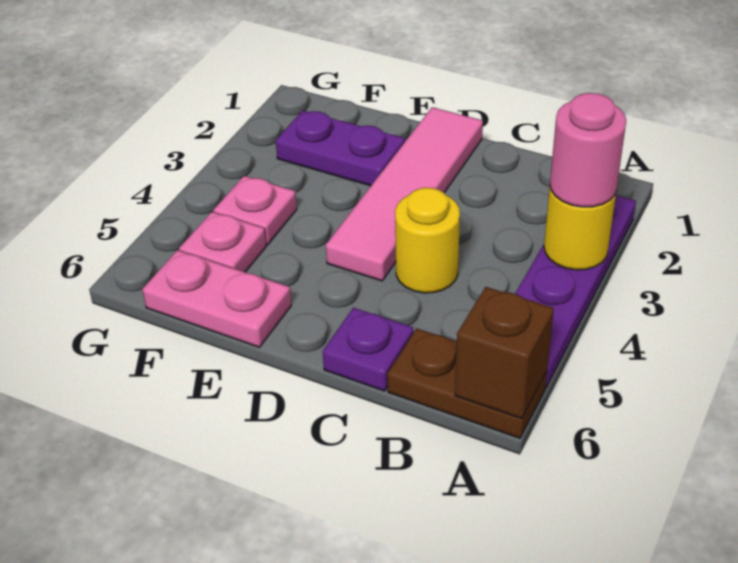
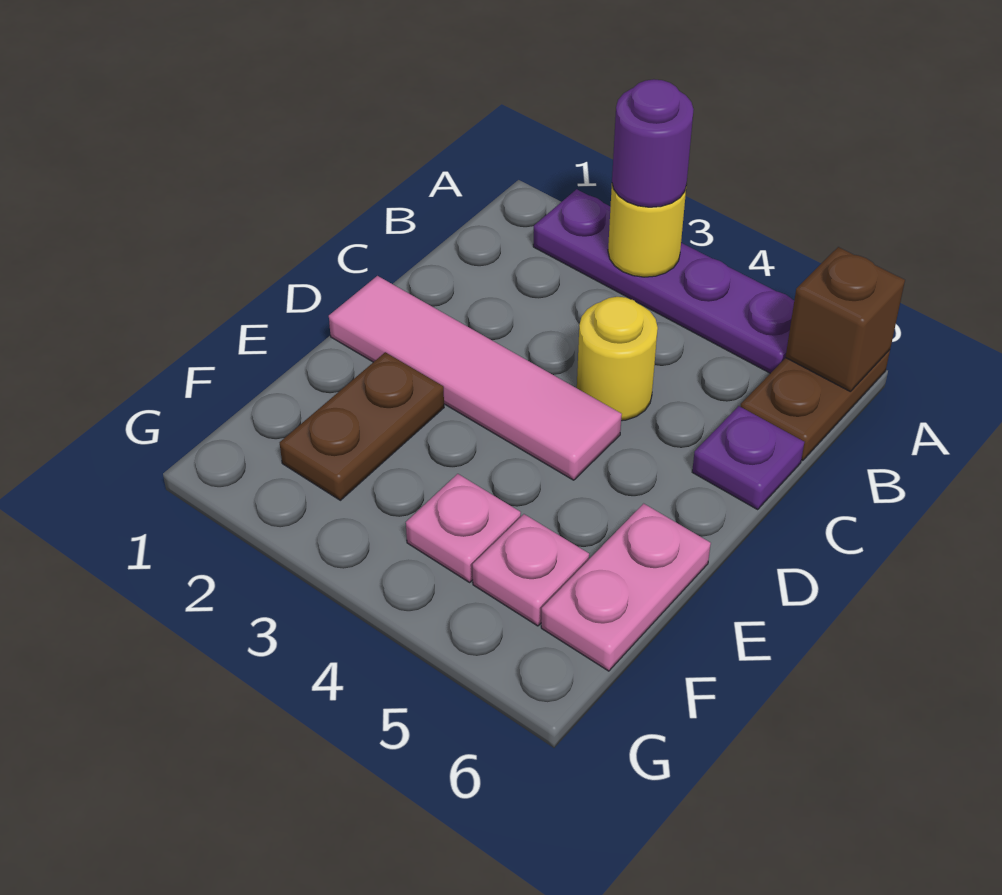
pink round brick A3 level 3 -> purple round brick A3 level 3
purple plate E2:F2 level 1 -> brown plate E2:F2 level 1

